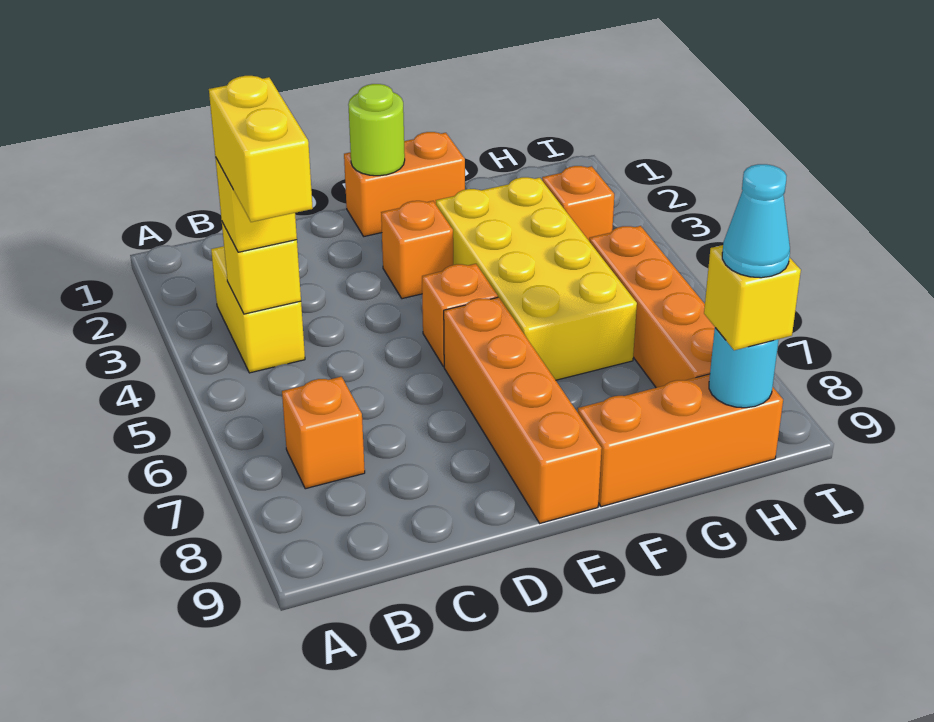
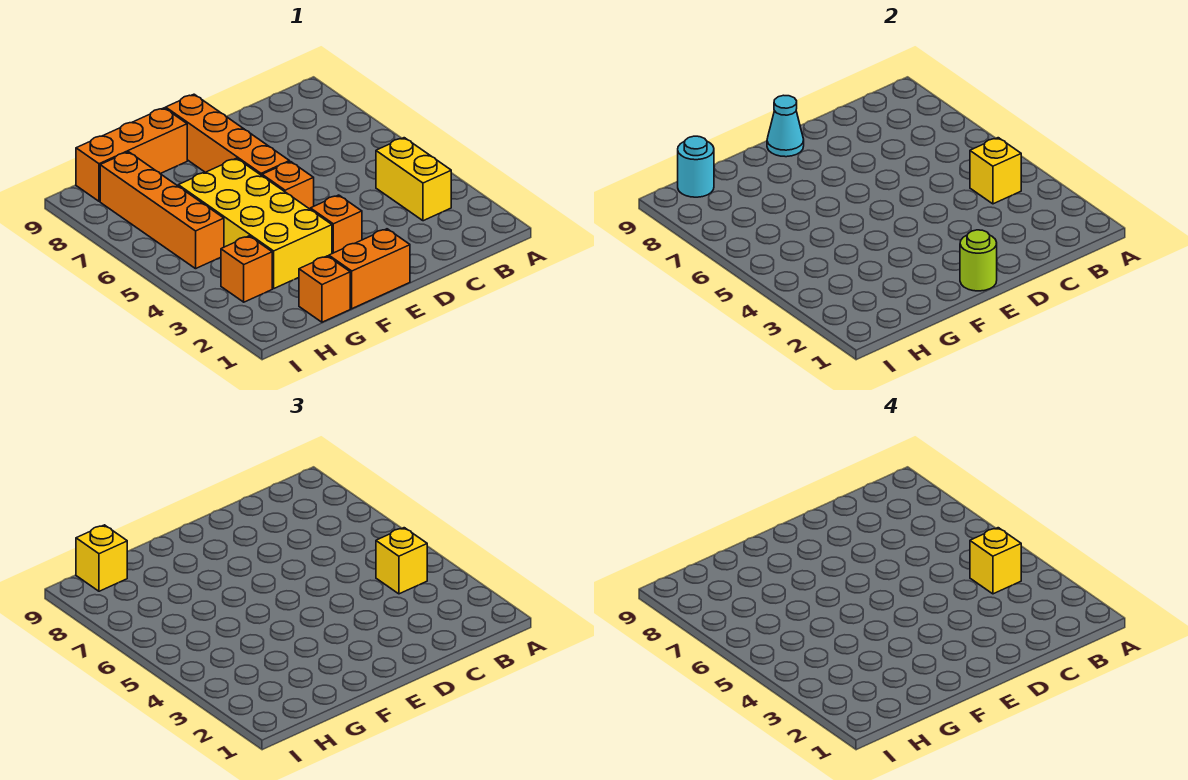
yellow brick B4:B5 level 4 -> yellow brick B4 level 4
orange brick B7 level 1 -> orange brick G1 level 1
cyan cone H9 level 4 -> cyan cone E9 level 2

